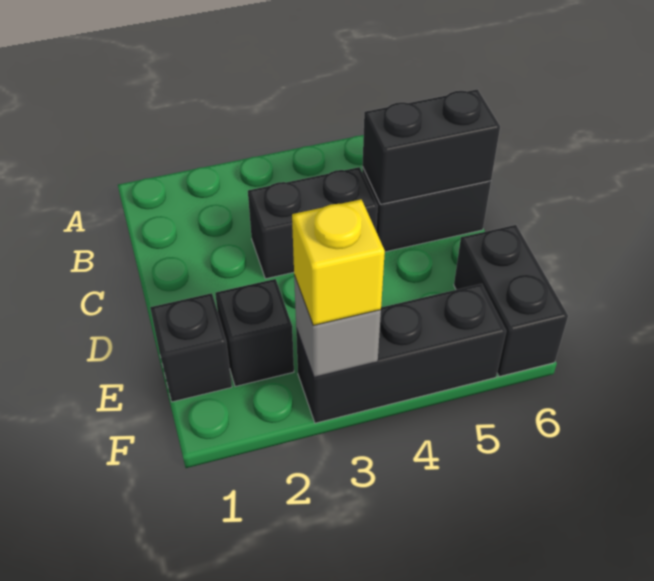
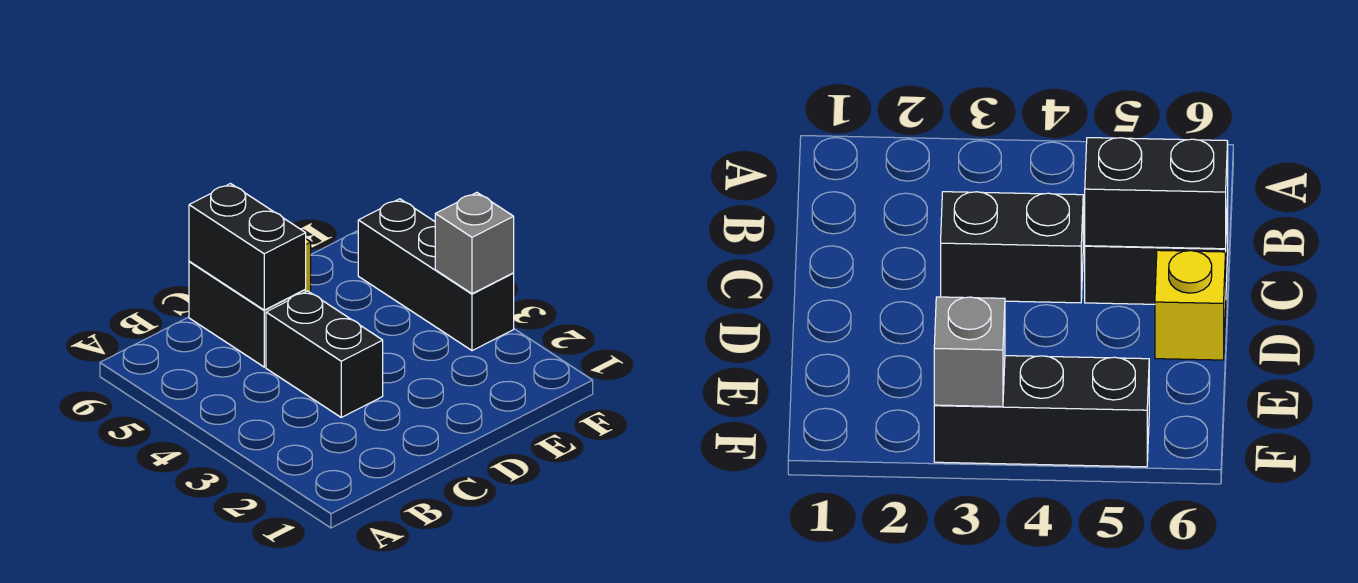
black brick E1 level 1 -> none
black brick E2 level 1 -> none
black brick E6:F6 level 1 -> none
yellow brick F3 level 3 -> yellow brick D6 level 1

